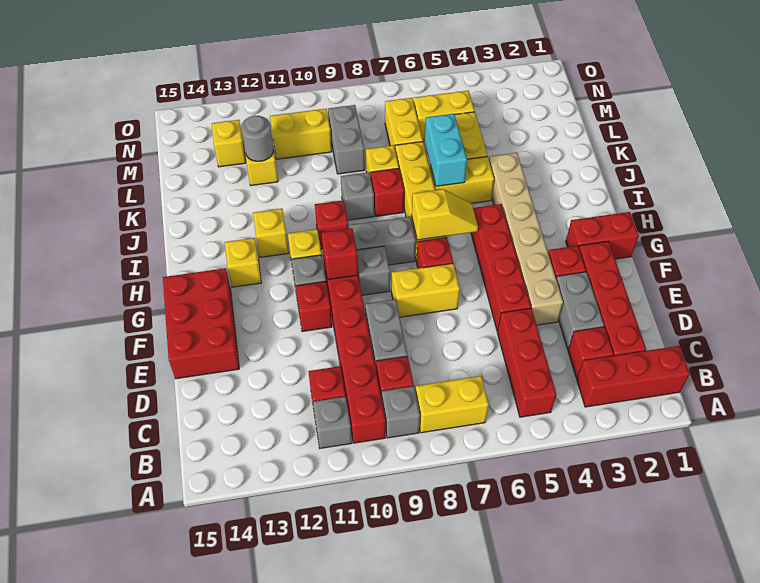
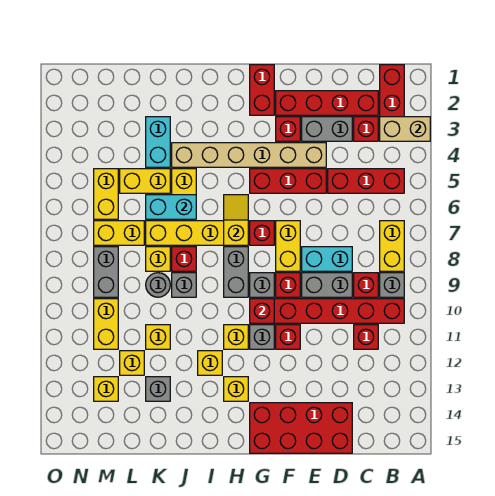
none -> tan brick A3:B3 level 2
grey brick B11 level 1 -> grey brick K13 level 1
none -> cyan brick D8:E8 level 1
red brick E5:H5 level 1 -> red brick E5:G5 level 1
red brick E14:G15 level 1 -> red brick D14:G15 level 1
red brick I10 level 1 -> red brick F9 level 1
none -> cyan brick K3:K4 level 1
none -> yellow brick K11 level 1
grey brick L9:M9 level 1 -> grey brick M8:M9 level 1
grey round brick L12 level 2 -> grey round brick K9 level 1

